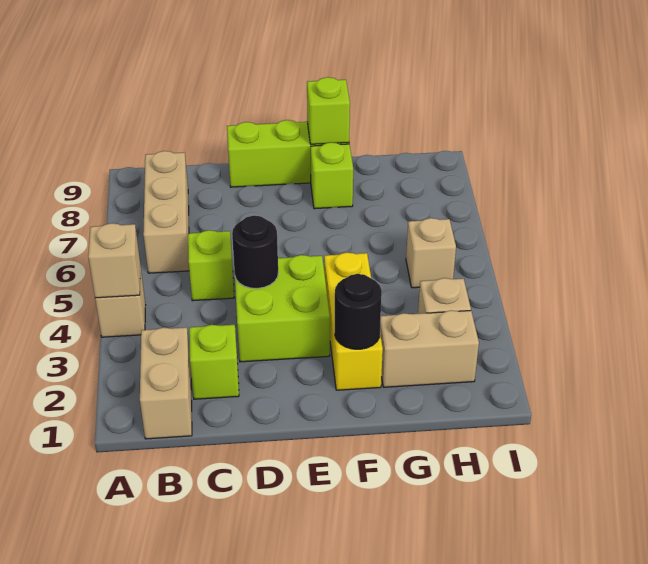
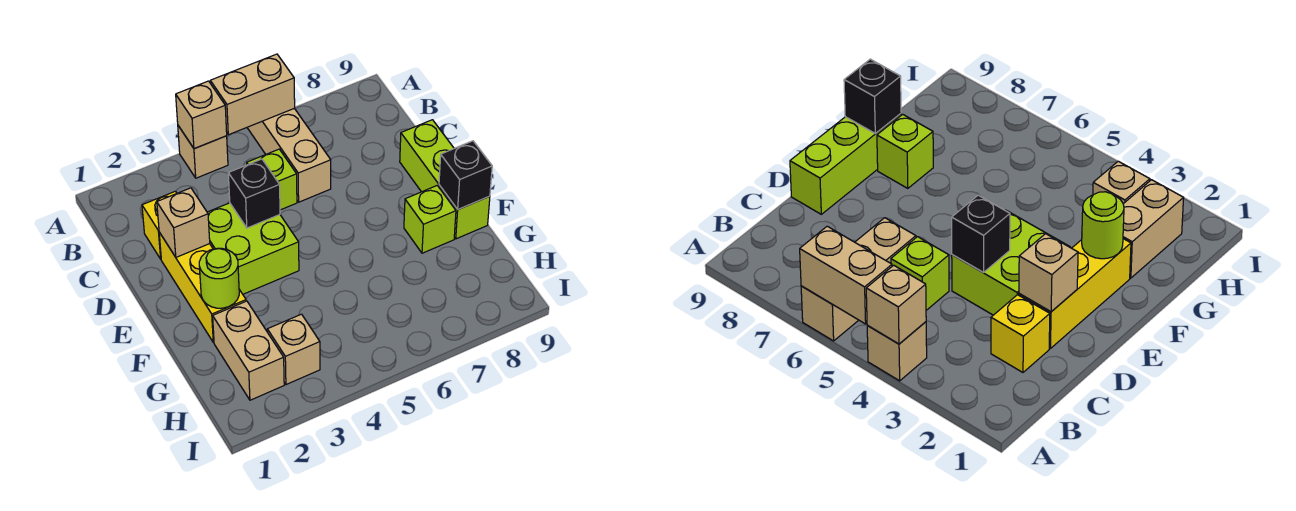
tan brick B1:B2 level 1 -> tan brick A5:A6 level 2
tan brick B6:B8 level 1 -> tan brick A6:C6 level 1
lime brick C2 level 1 -> yellow brick C2 level 1
black round brick D4 level 2 -> black brick D4 level 2
yellow brick F2:F4 level 1 -> yellow brick D2:F2 level 1
black round brick F2 level 2 -> lime round brick F2 level 2
lime brick F9 level 2 -> black brick F9 level 2
tan brick H5 level 1 -> tan brick D2 level 2

